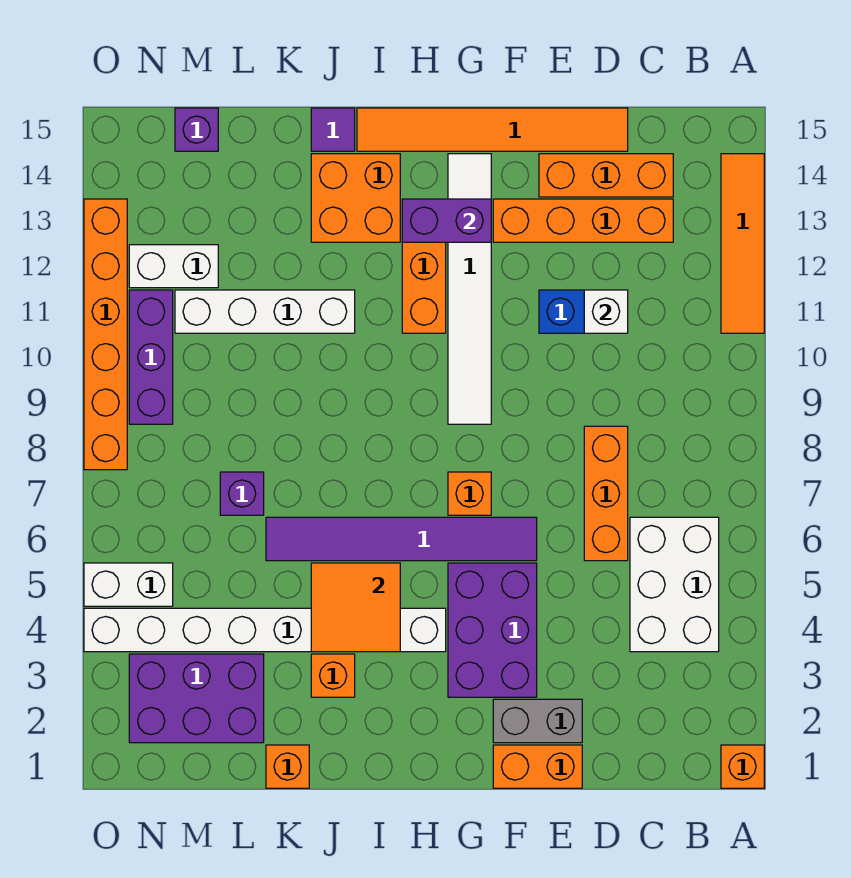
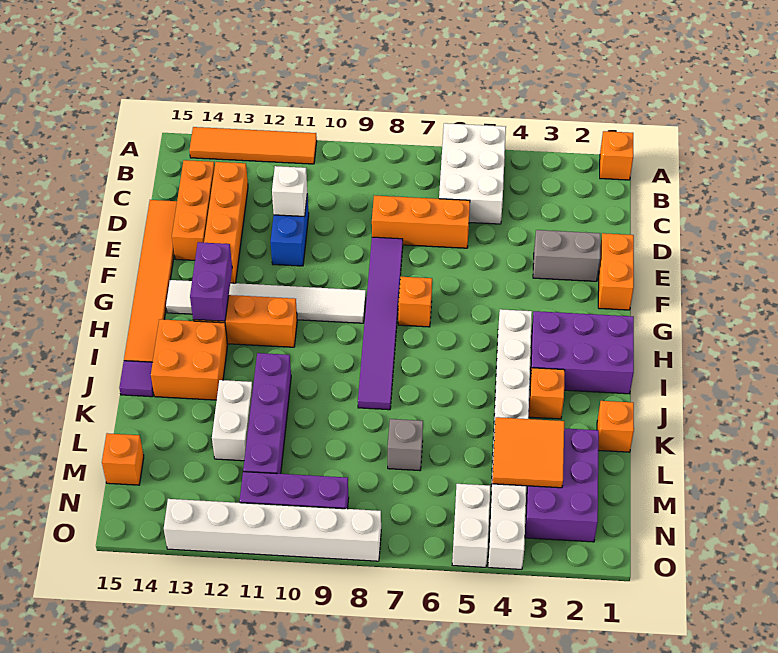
white brick B4:C6 level 1 -> white brick A5:C6 level 1
grey brick E2:F2 level 1 -> grey brick E2:E3 level 1
purple brick F3:G5 level 1 -> purple brick H1:I3 level 1
purple tile F6:K6 level 1 -> purple tile E8:J8 level 1
orange tile I4:J5 level 2 -> orange tile L3:M4 level 2
white brick J11:M11 level 1 -> purple brick J11:M11 level 1
purple brick L7 level 1 -> grey brick L7 level 1
white brick M12:N12 level 1 -> white brick K12:L12 level 1
purple brick M15 level 1 -> orange brick M15 level 1
orange brick O8:O13 level 1 -> white brick O8:O13 level 1

